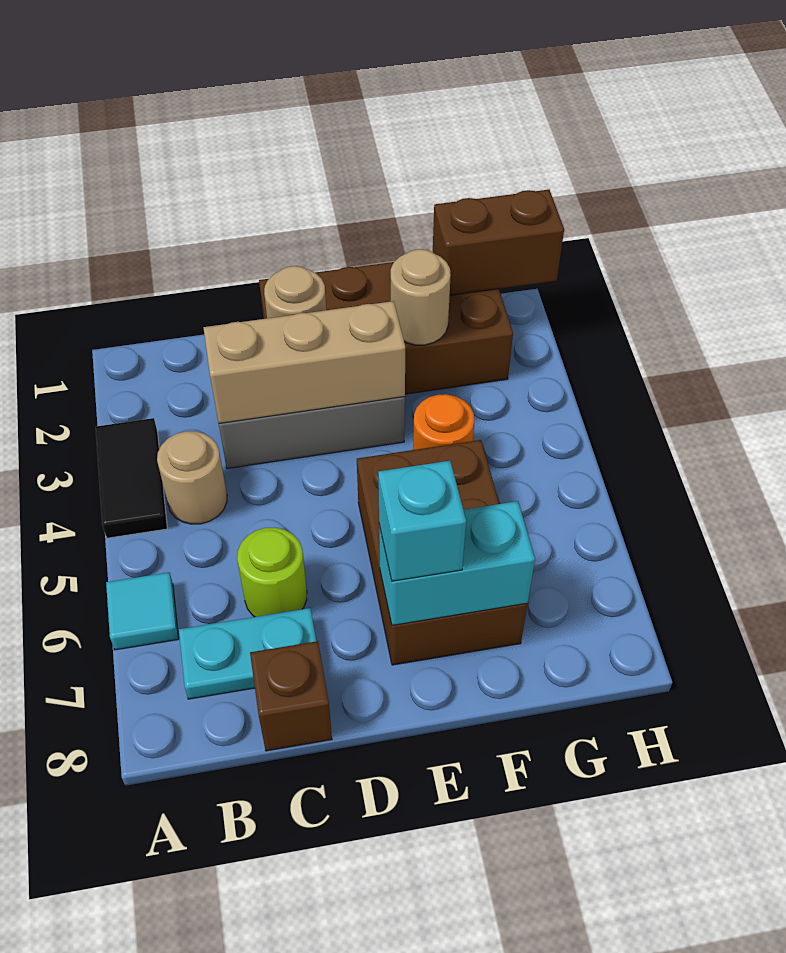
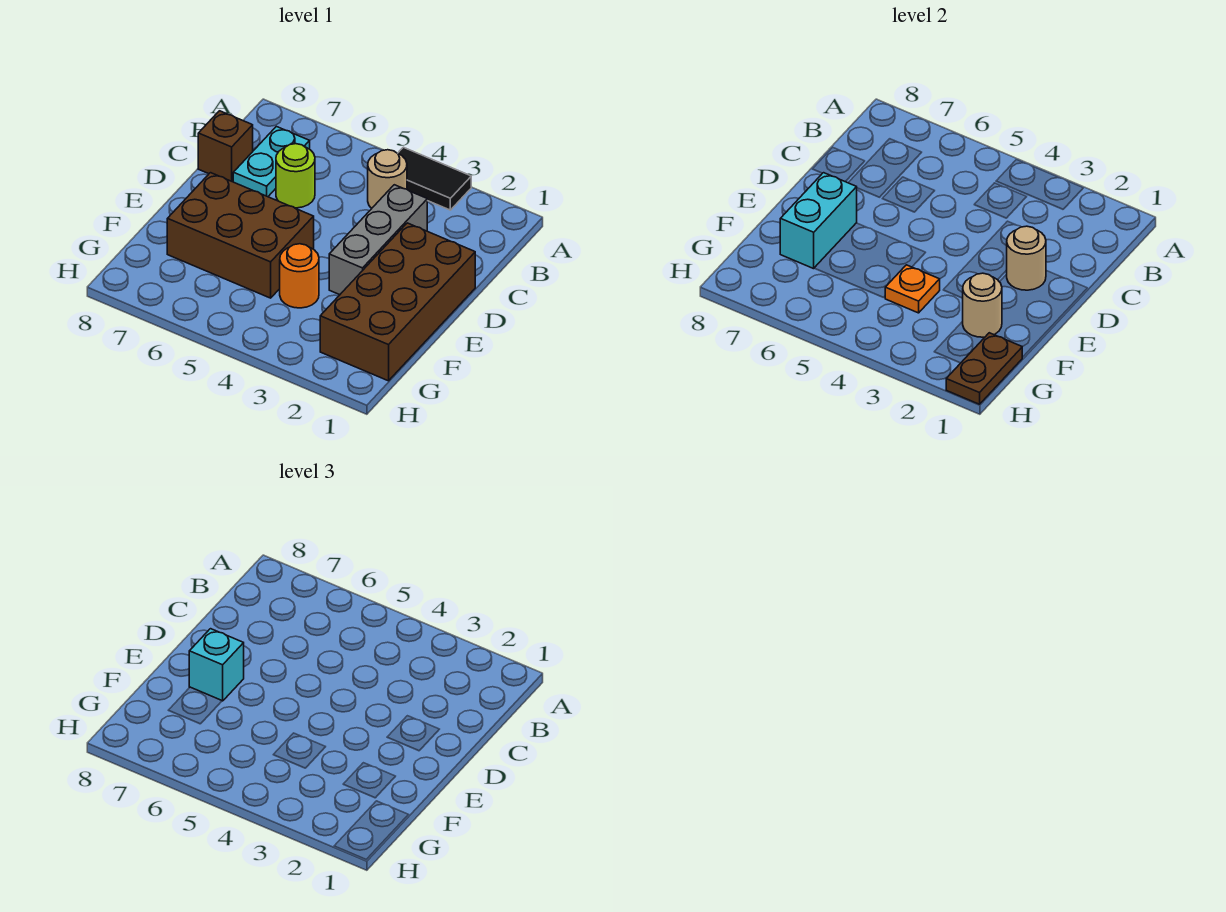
cyan tile A6 level 1 -> none
tan brick C3:E3 level 2 -> none
none -> orange plate F4 level 2
brown brick G1:H1 level 2 -> brown plate G1:H1 level 2

